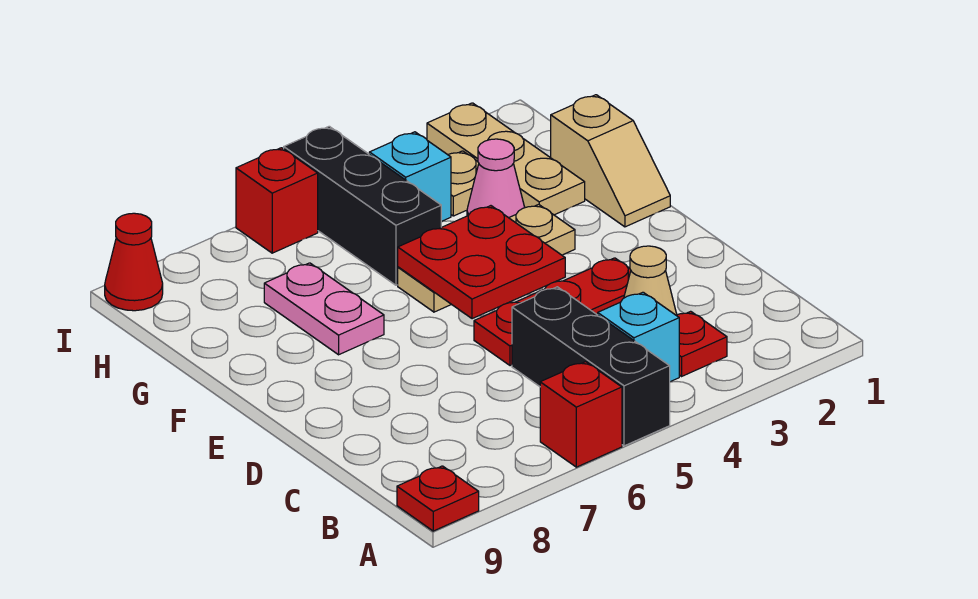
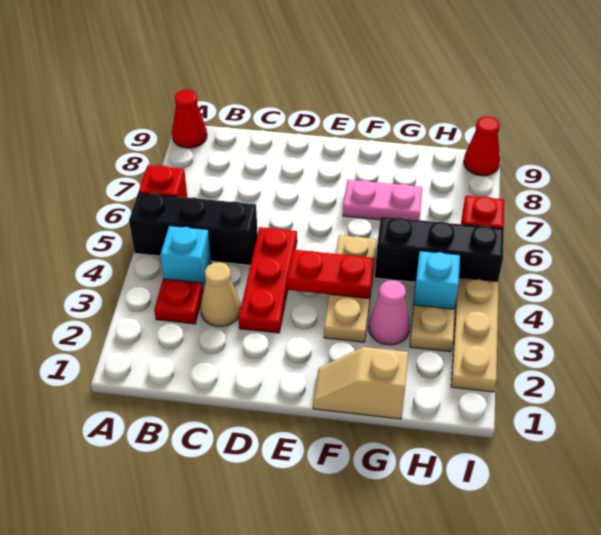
red plate A9 level 1 -> red cone A9 level 1
red plate E4:F5 level 2 -> red plate E4:F4 level 2
tan plate G2:I2 level 1 -> tan plate I2:I4 level 1

